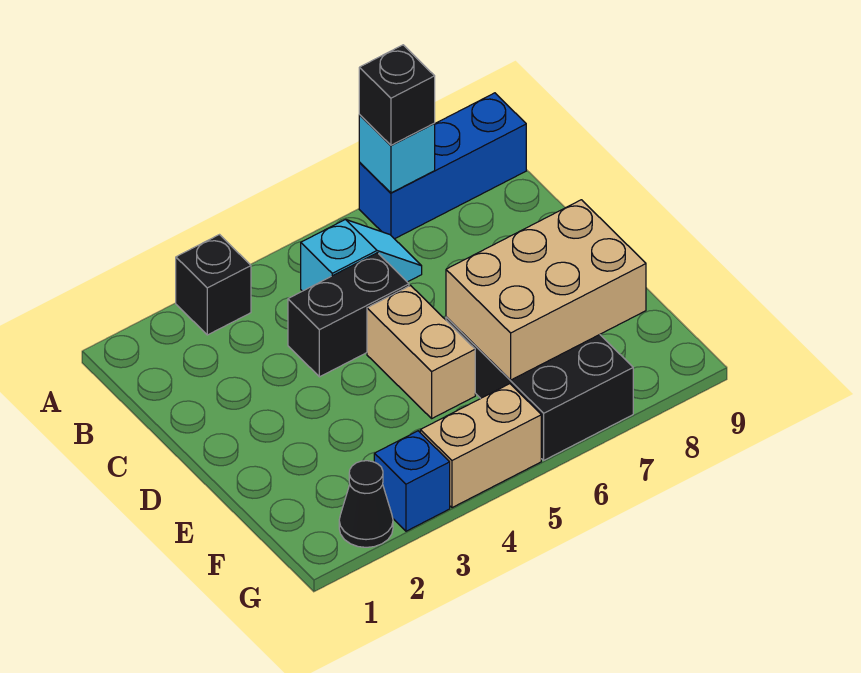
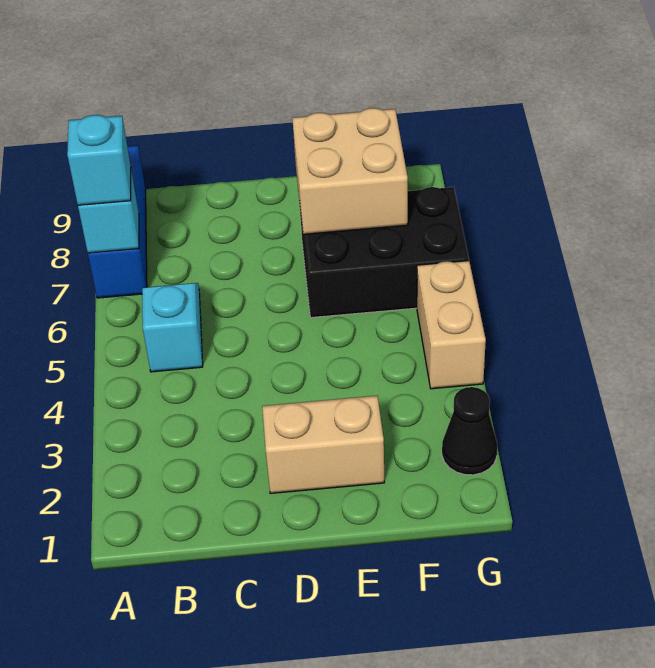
black brick A3 level 1 -> none
black brick A7 level 3 -> cyan brick A7 level 3
black brick C4:C5 level 1 -> none
tan brick D5:E5 level 1 -> tan brick D2:E2 level 1
tan brick E6:F8 level 2 -> tan brick E7:F8 level 2
blue brick G3 level 1 -> none

